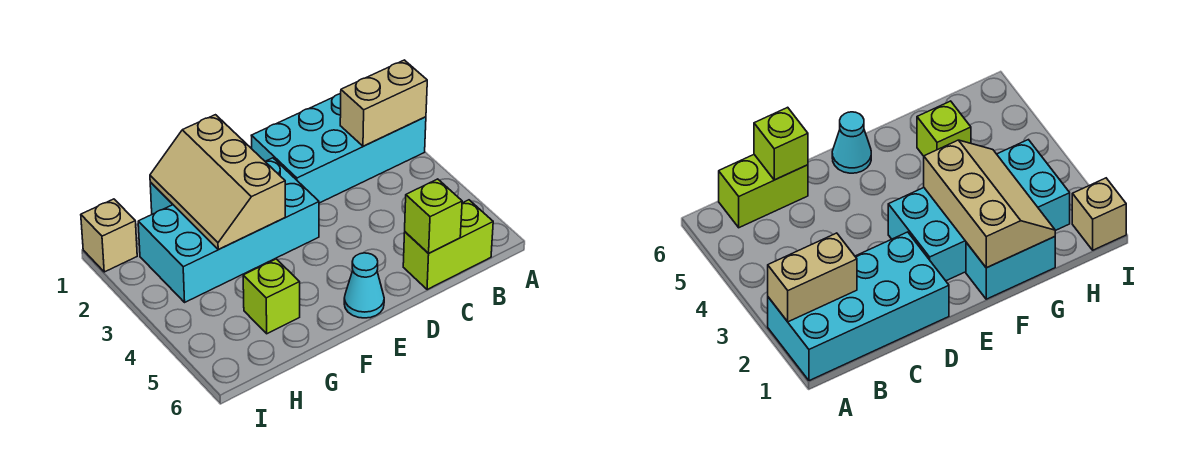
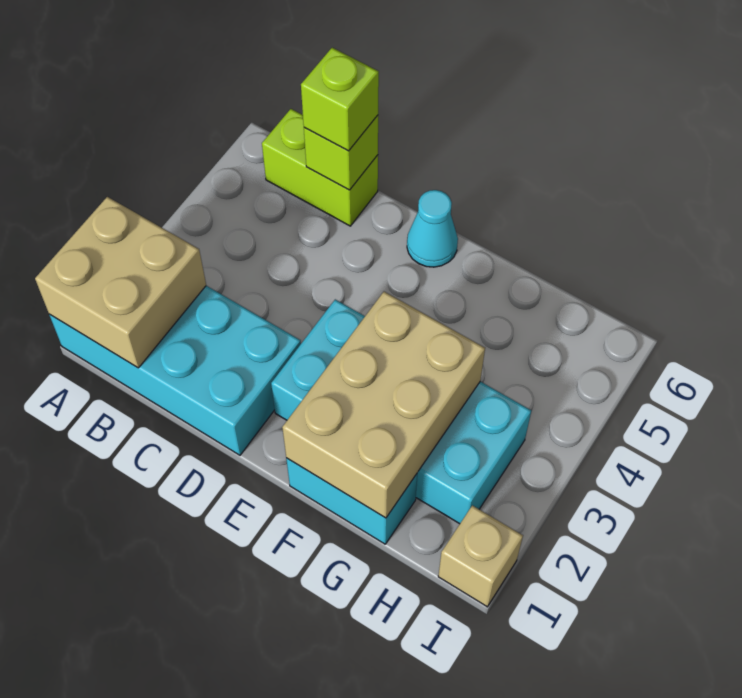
tan brick A2:B2 level 2 -> tan brick A1:B2 level 2
tan slope F1:G3 level 2 top F -> tan brick F1:G3 level 2
lime brick G5 level 1 -> lime brick C6 level 3

